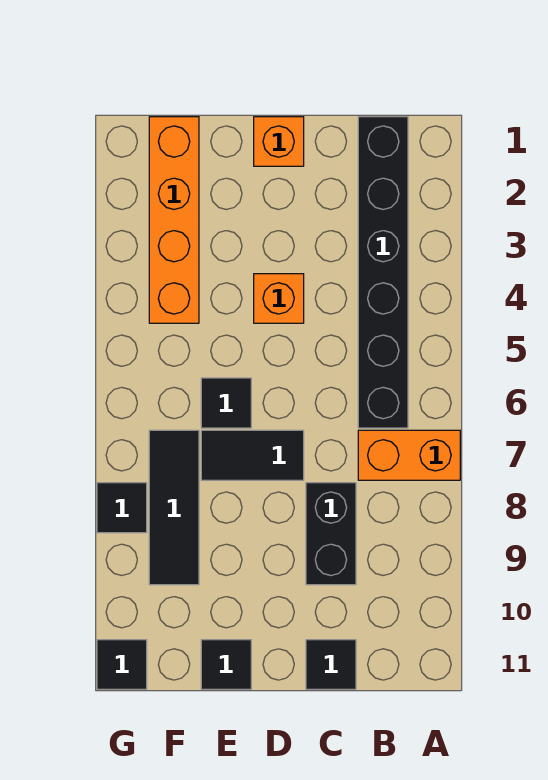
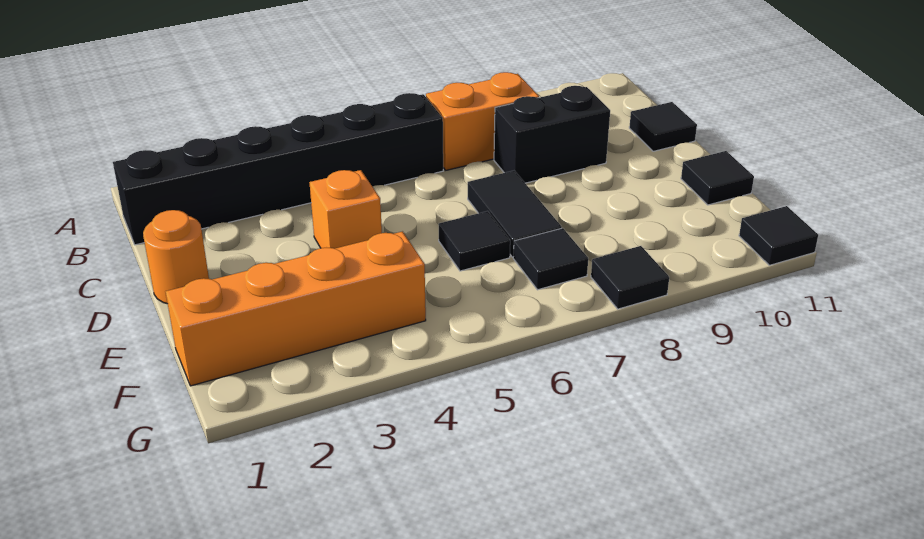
orange brick A7:B7 level 1 -> orange brick B7:B8 level 1
orange brick D1 level 1 -> orange round brick D1 level 1
black tile F7:F9 level 1 -> black tile F7 level 1

